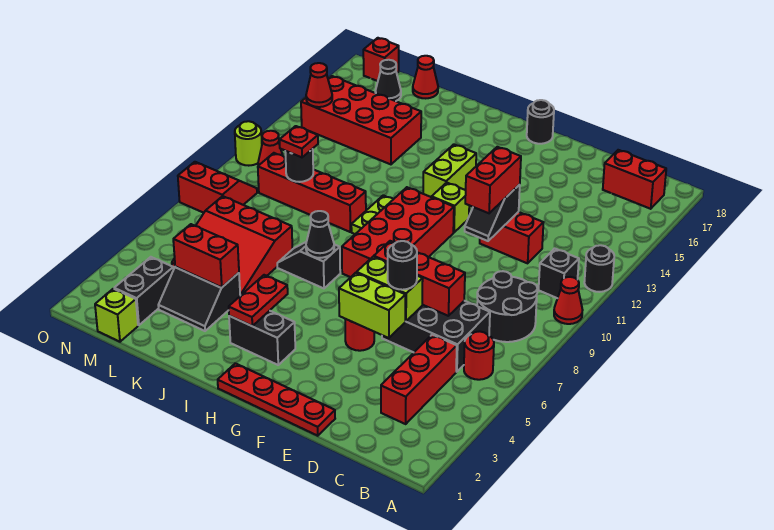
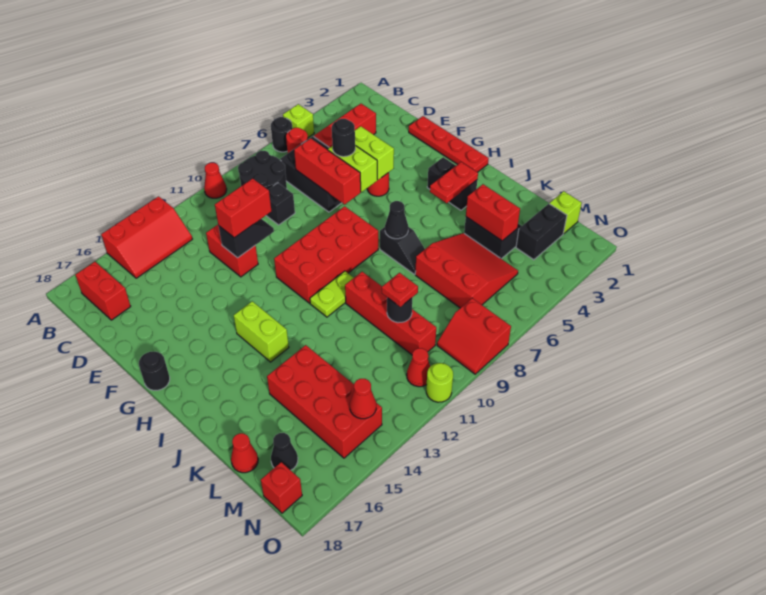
black round brick A12 level 1 -> black round brick A6 level 1
none -> red slope A13:B15 level 1 top A
black brick B11 level 1 -> black brick D9 level 1
lime brick G12 level 1 -> lime brick A5 level 1
lime brick H13:H14 level 1 -> lime brick H14:I14 level 1

